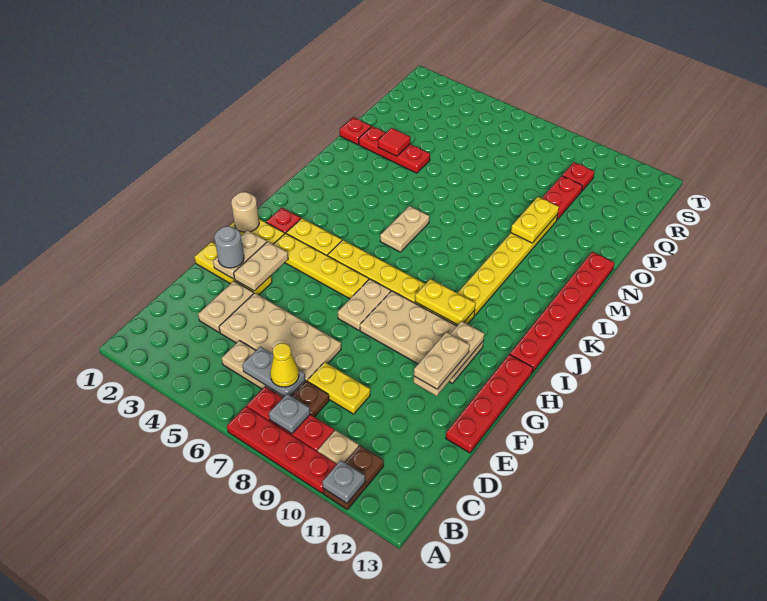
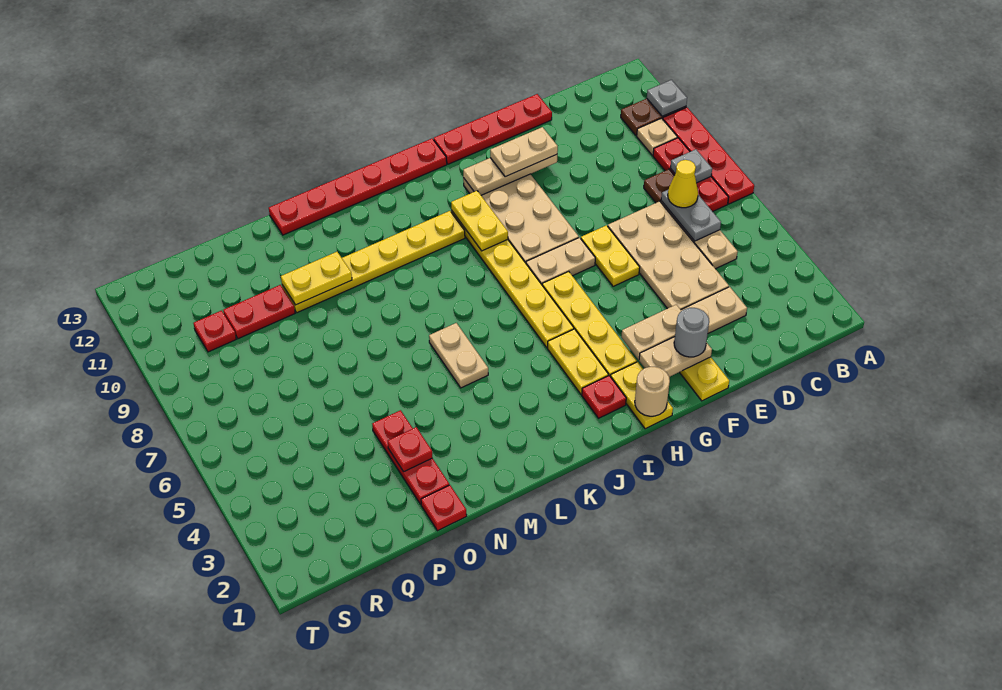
yellow plate D8:D9 level 1 -> yellow plate F6:F7 level 1
tan plate K6:L6 level 1 -> tan plate L5:L6 level 1
red tile O3 level 2 -> red plate O3 level 2

